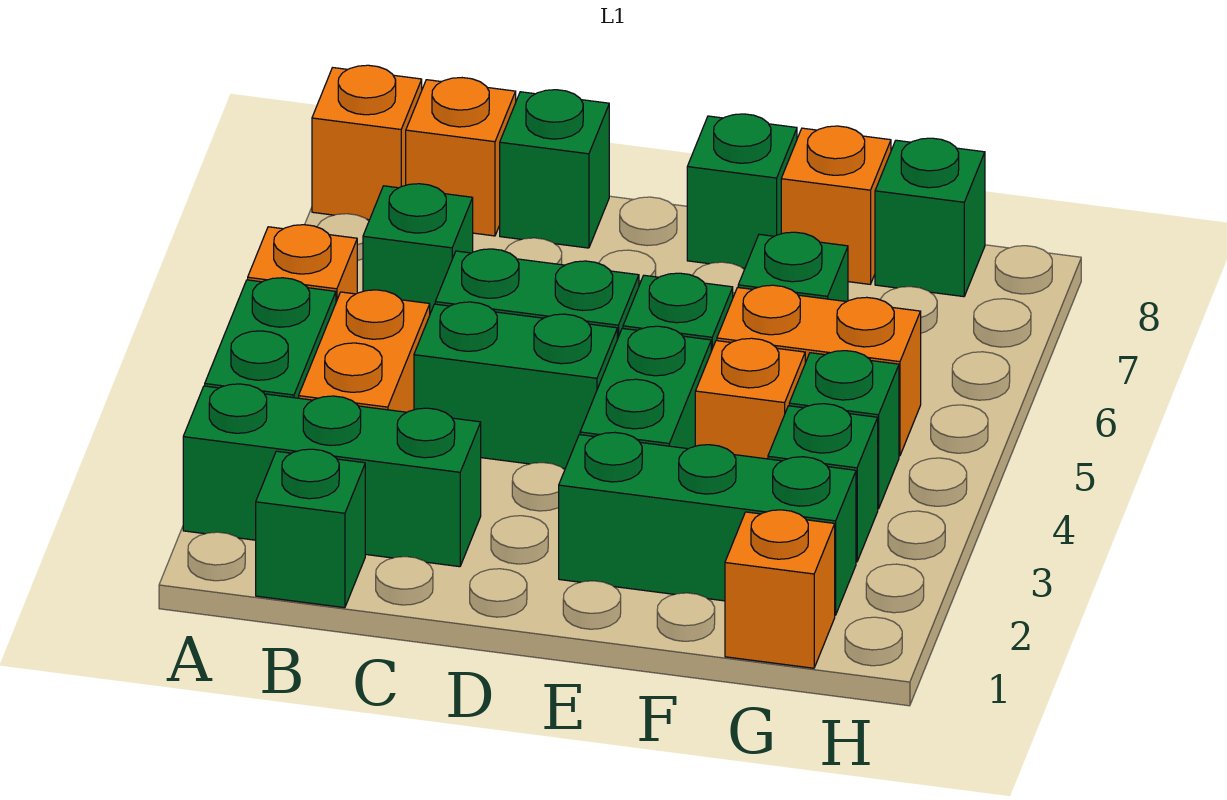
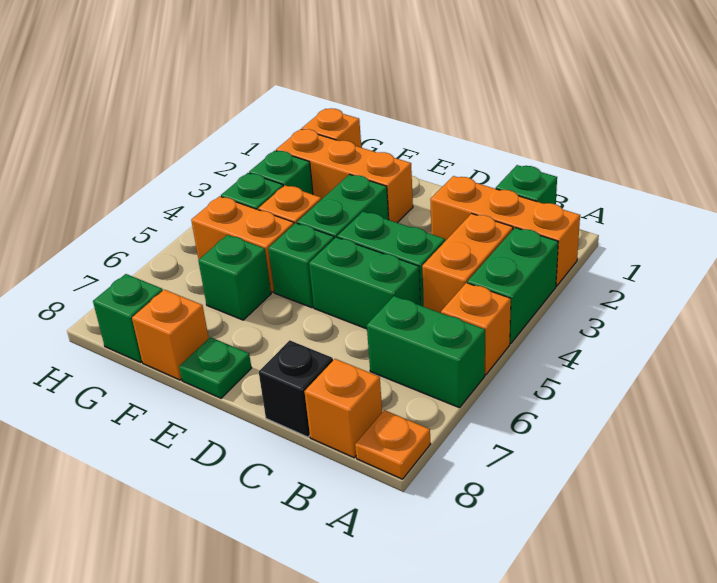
green brick A2:C2 level 1 -> orange brick A2:C2 level 1
orange brick A8 level 1 -> orange plate A8 level 1
green brick B6 level 1 -> green brick A6:B6 level 1
green brick C8 level 1 -> black brick C8 level 1
green brick E2:G2 level 1 -> orange brick E2:G2 level 1
green brick E8 level 1 -> green plate E8 level 1

